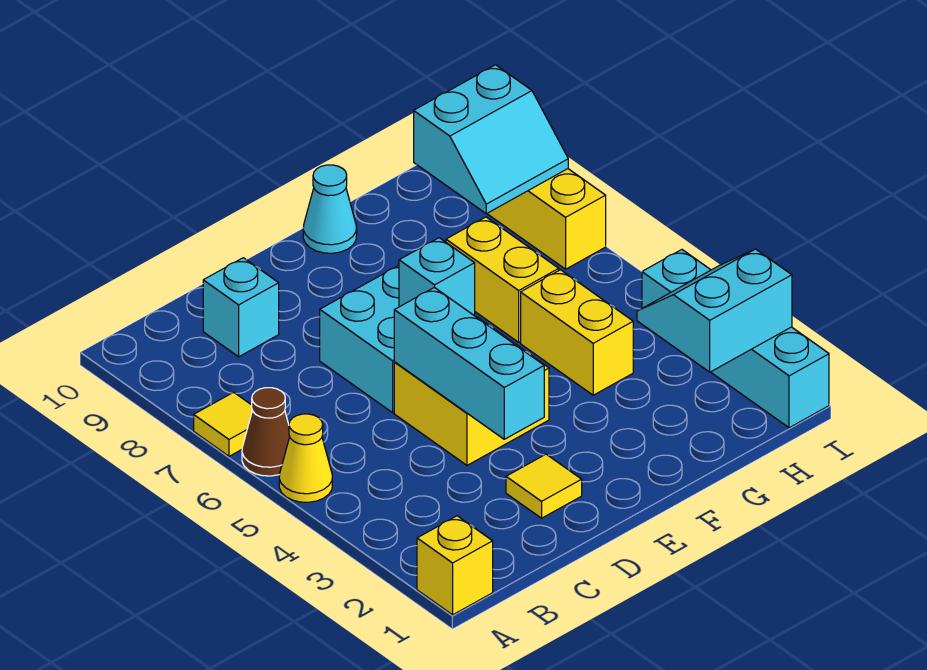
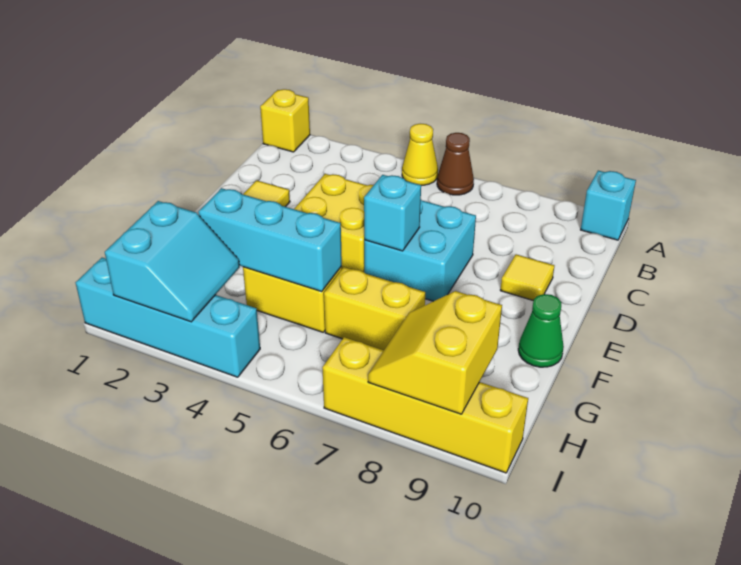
yellow tile A7 level 1 -> yellow tile D9 level 1
cyan brick C9 level 1 -> cyan brick A10 level 1
cyan brick D3:D5 level 2 -> cyan brick G3:G5 level 2
cyan cone F10 level 1 -> green cone F10 level 1
cyan slope H8:I9 level 2 top 9 -> yellow slope H8:I9 level 2 top 9

